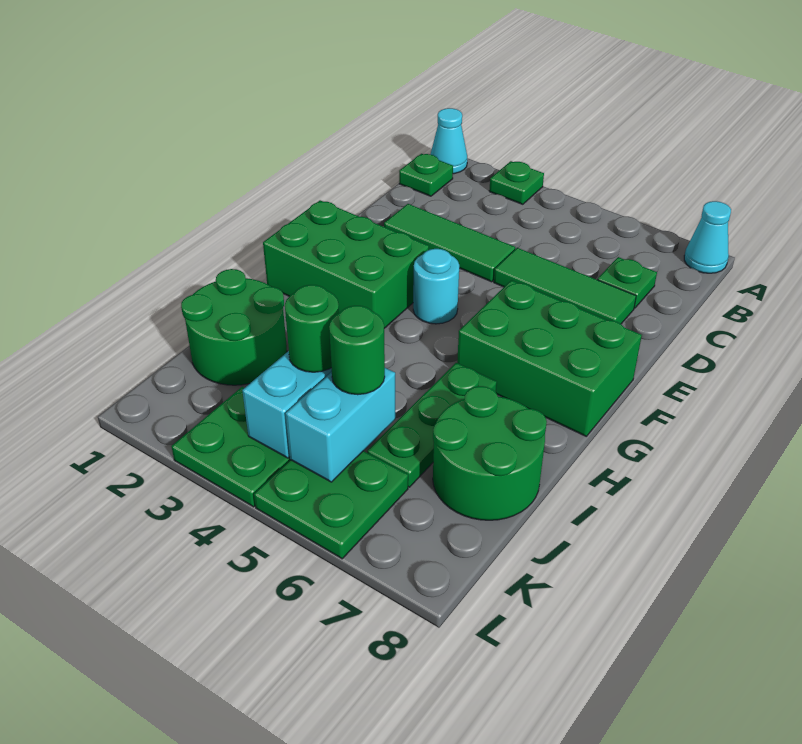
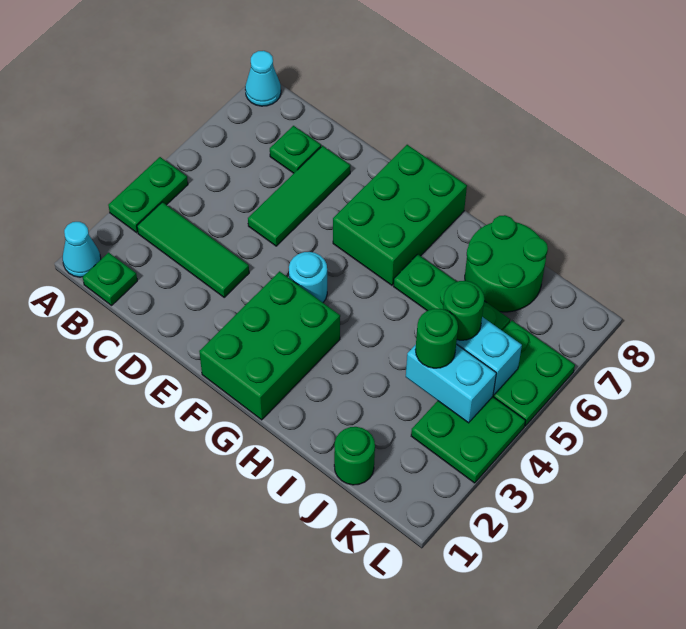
green plate A3 level 1 -> green plate A3:A4 level 1
green tile D2:D4 level 1 -> green tile B3:D3 level 1
green round brick I1:J2 level 1 -> green round brick J1 level 1

